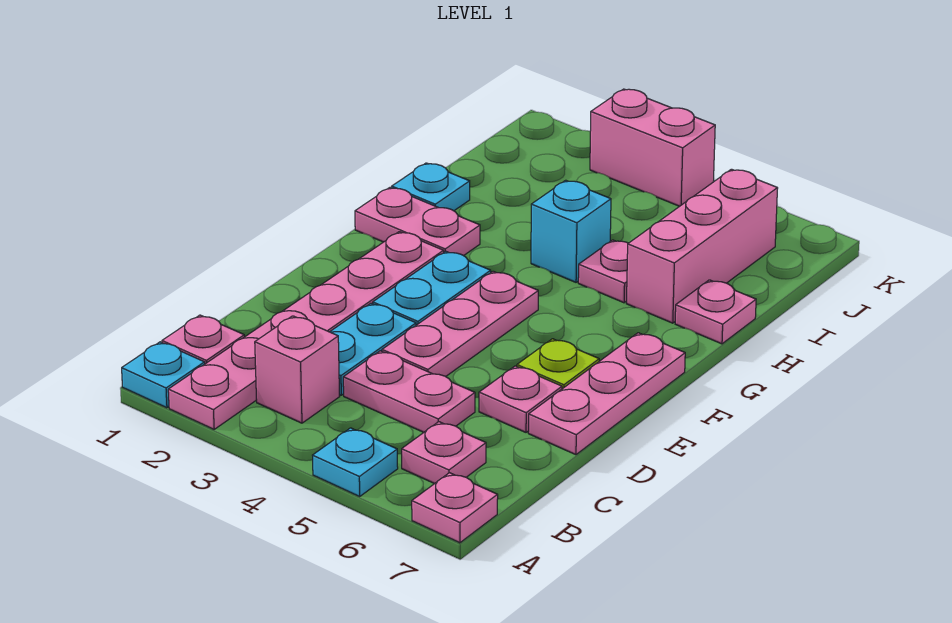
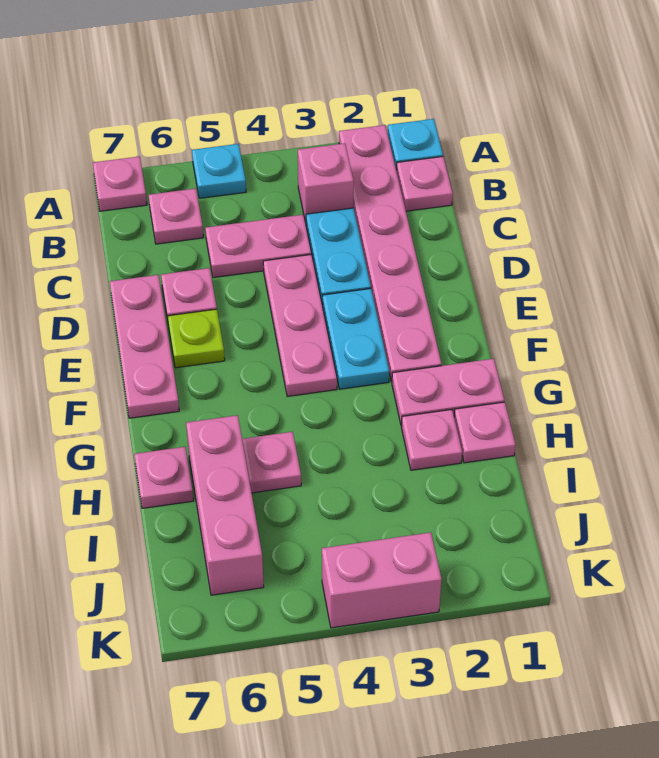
cyan plate H1 level 1 -> pink plate H1 level 1
none -> pink plate H2 level 1
cyan brick H4 level 1 -> none

